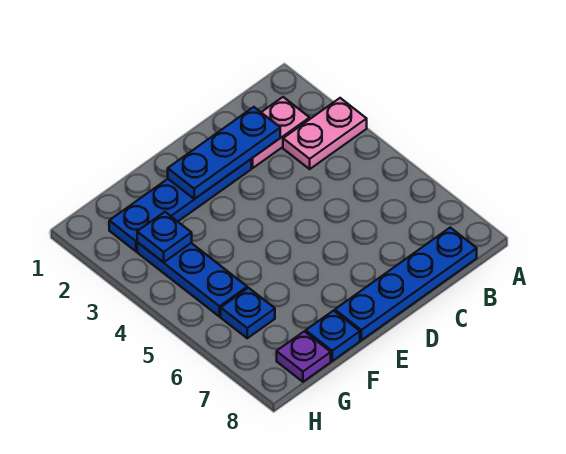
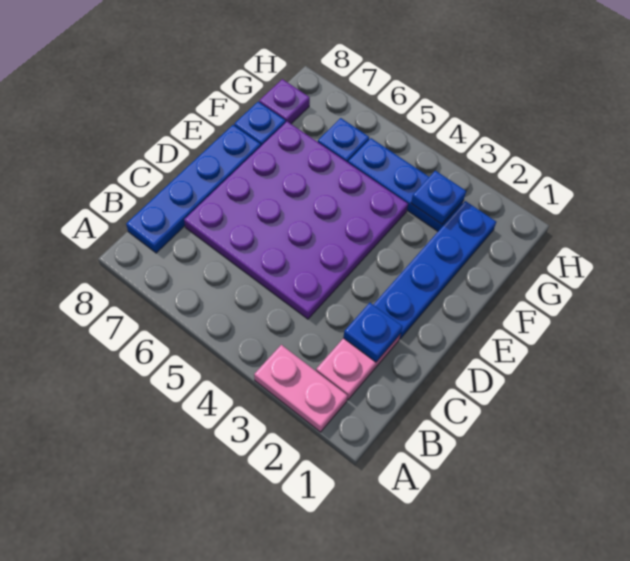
pink plate A3:B3 level 1 -> pink plate A2:A3 level 1
blue plate C2:E2 level 2 -> blue plate C2 level 2
none -> purple plate C4:F7 level 1

